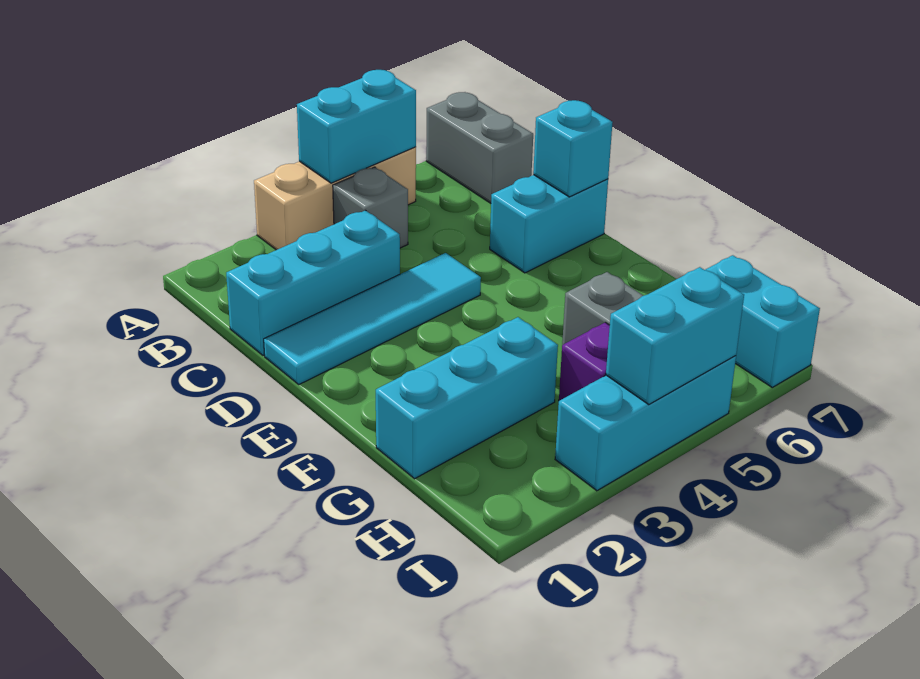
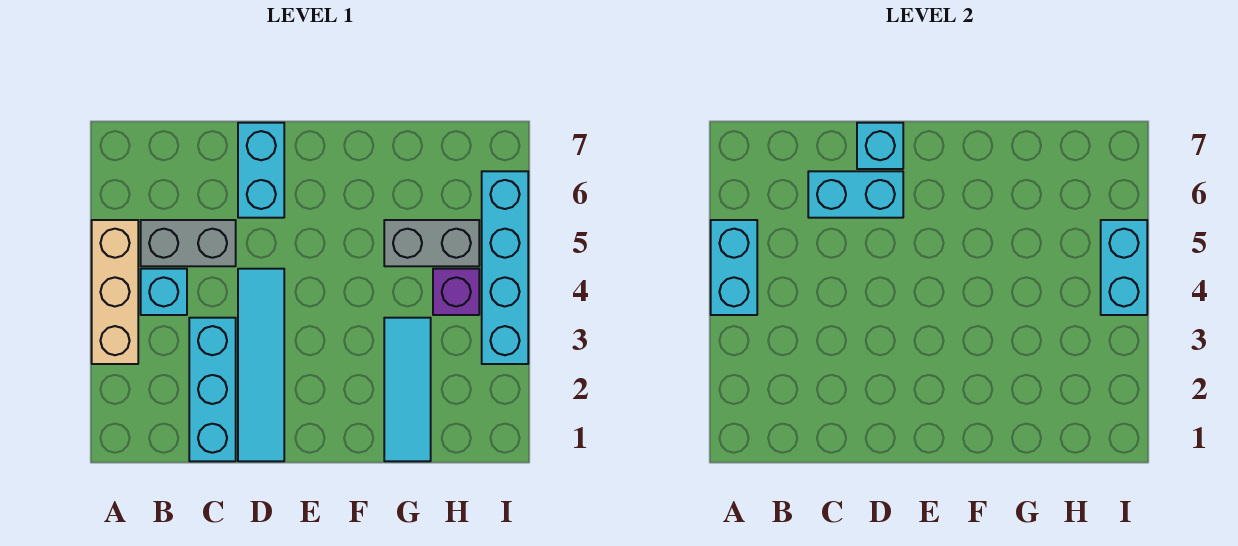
grey brick A7:B7 level 1 -> grey brick B5:C5 level 1
grey brick B4 level 1 -> cyan brick B4 level 1
cyan brick G1:G3 level 1 -> cyan tile G1:G3 level 1
cyan brick H7:I7 level 1 -> cyan brick C6:D6 level 2
cyan brick I3:I5 level 1 -> cyan brick I3:I6 level 1

